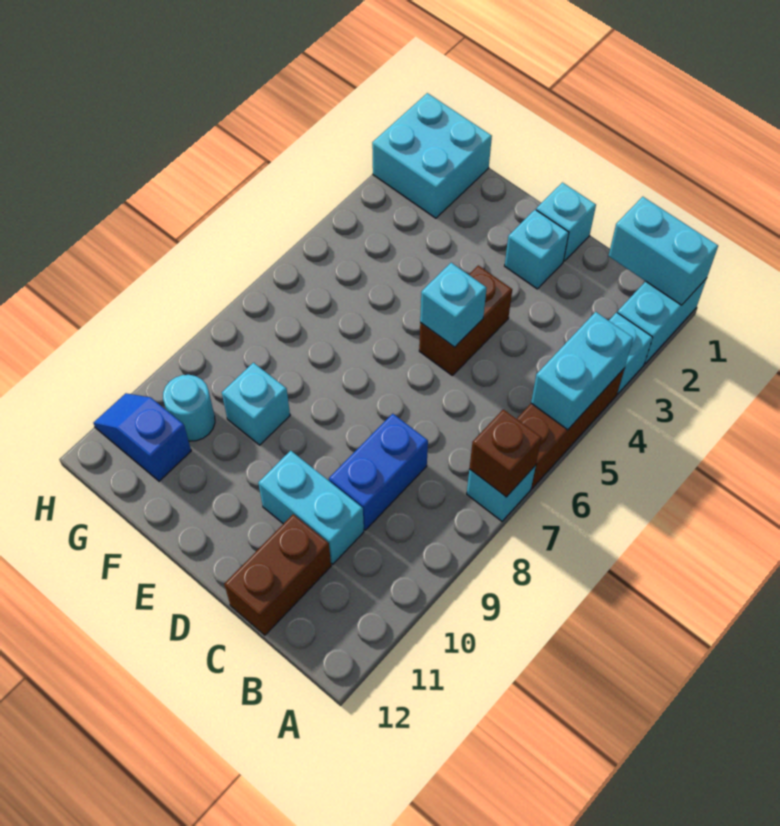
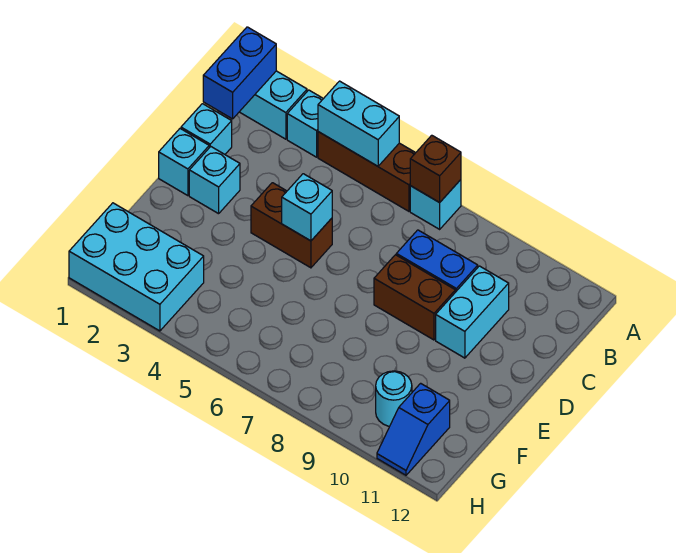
cyan brick A1:B1 level 2 -> blue brick A1:B1 level 2
brown brick C11:C12 level 1 -> brown brick D8:D9 level 1
cyan brick F9 level 1 -> cyan brick C1 level 1
cyan brick G1:H2 level 1 -> cyan brick G1:H3 level 1

